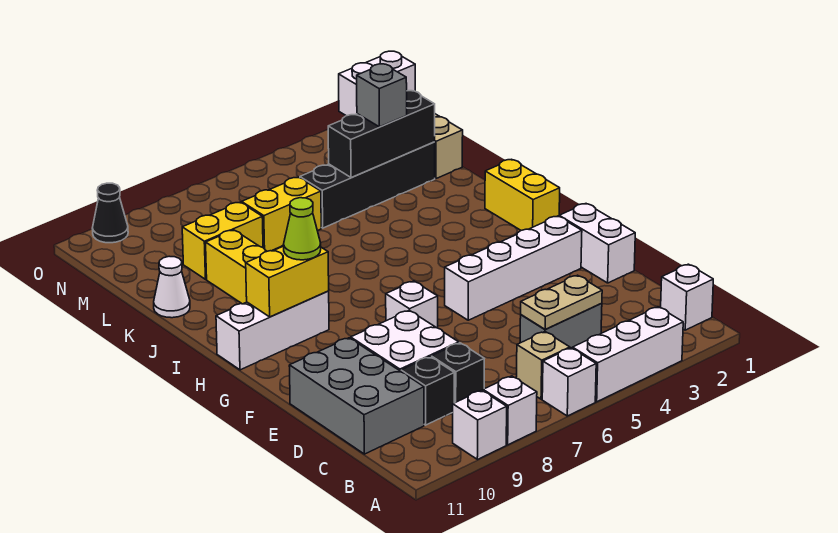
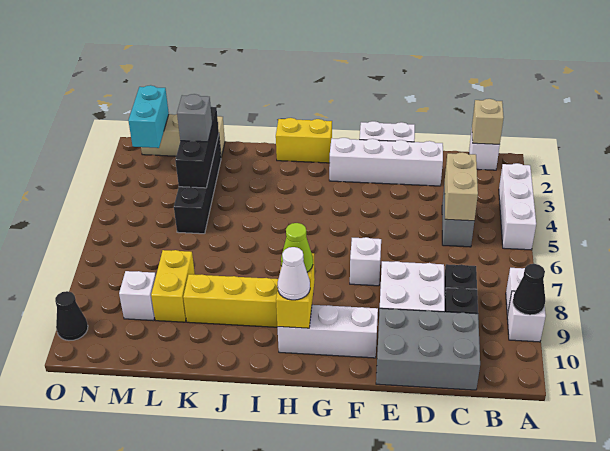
white brick A6 level 1 -> white brick M9 level 1
none -> black cone A9 level 2
tan brick B6 level 1 -> tan brick B1 level 2
tan plate C4:C5 level 2 -> tan brick C4:C5 level 2
white brick F2:F5 level 1 -> white brick D2:G2 level 1
white brick H9:H11 level 1 -> white brick F10:H10 level 1
white cone K11 level 1 -> white cone H10 level 3
yellow brick L6:L7 level 1 -> none
white brick N1:N2 level 2 -> cyan brick N1:N2 level 2

